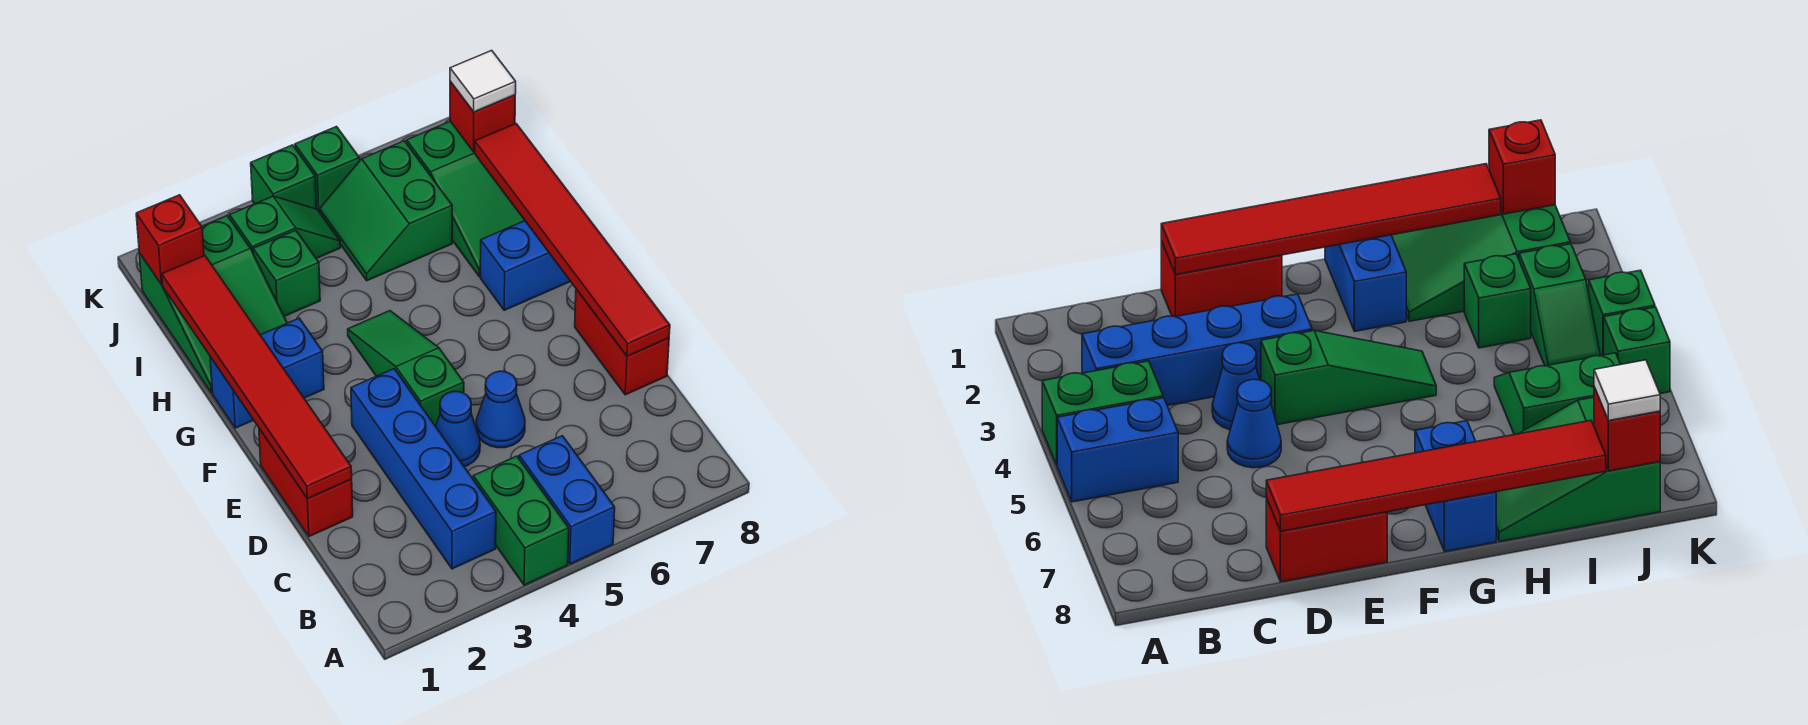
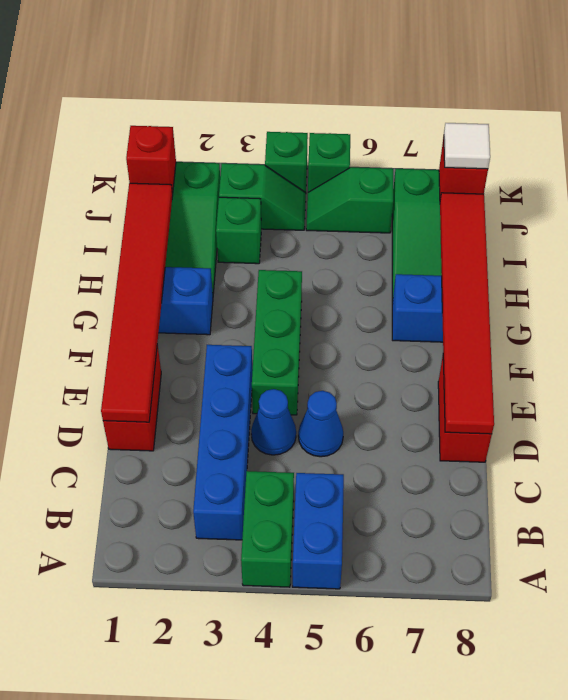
green slope E4:G4 level 1 top E -> green brick E4:G4 level 1
green slope I5:J6 level 1 top 6 -> green slope J5:J6 level 1 top 6

